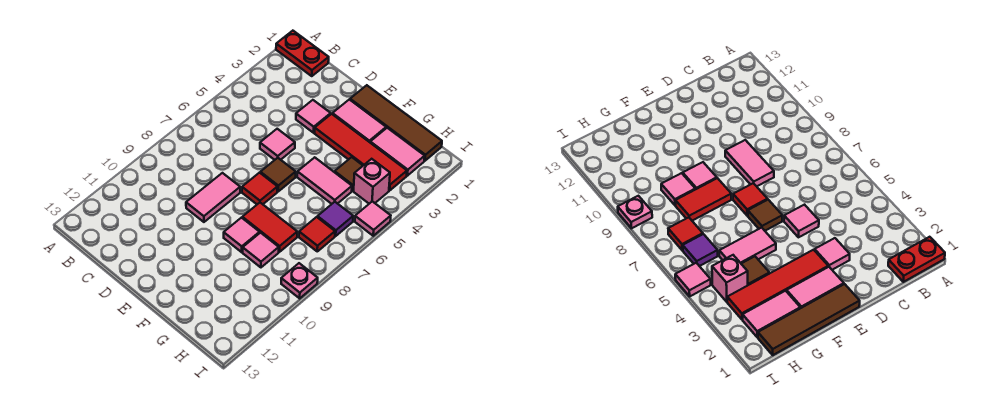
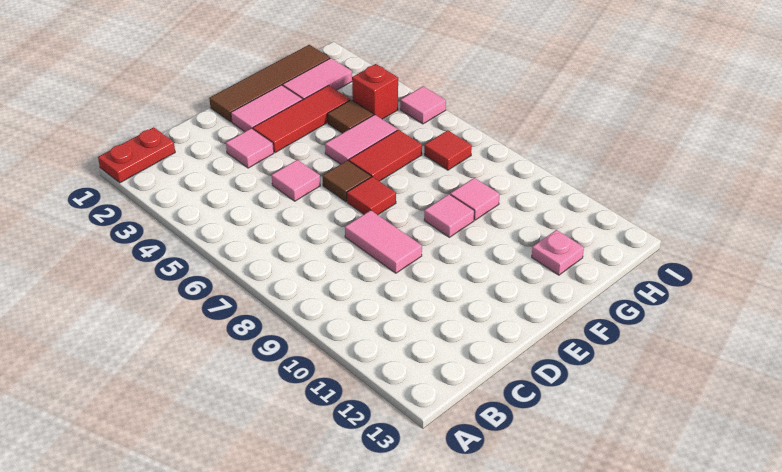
red tile E3:H3 level 1 -> red tile E3:G3 level 1
red tile F8:G8 level 1 -> red tile F6:G6 level 1
pink brick H4 level 1 -> red brick H4 level 1
purple tile H6 level 1 -> none
pink plate I9 level 1 -> pink plate G12 level 1

